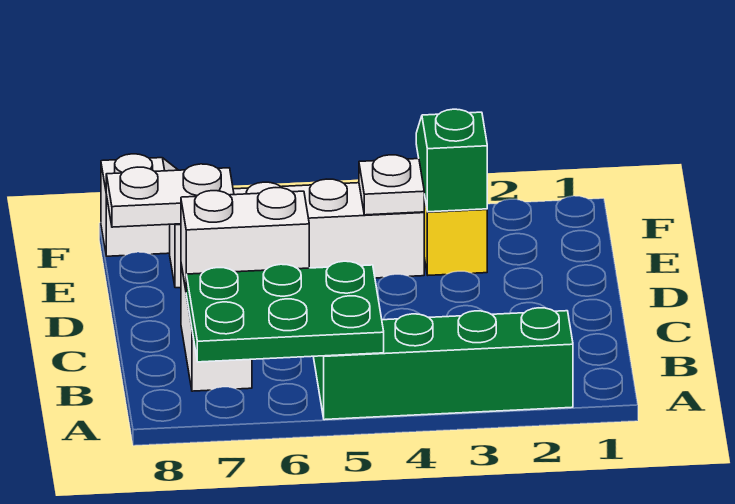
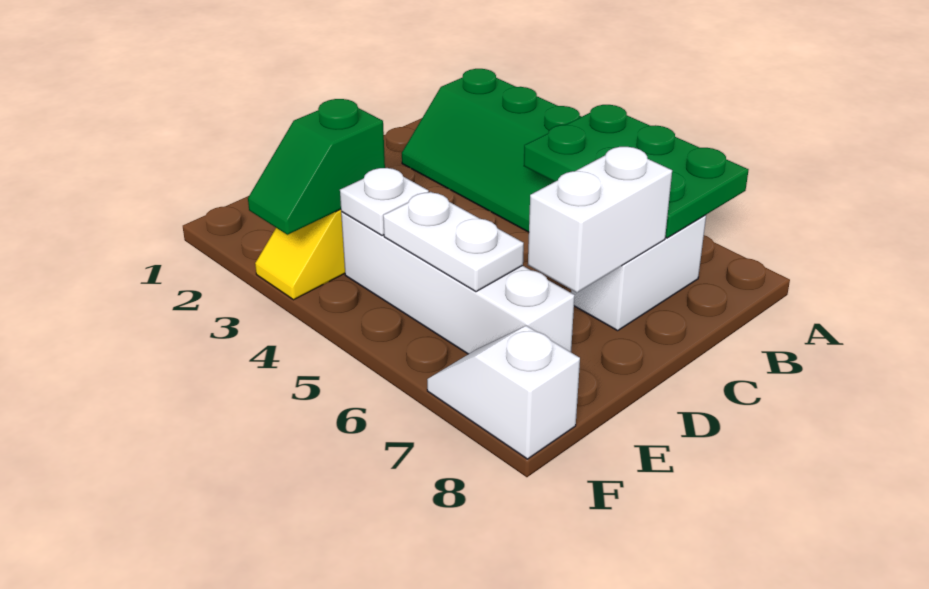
white brick C6:C7 level 2 -> white brick C7:D7 level 2
white plate E7:E8 level 2 -> white plate E5:E6 level 2

